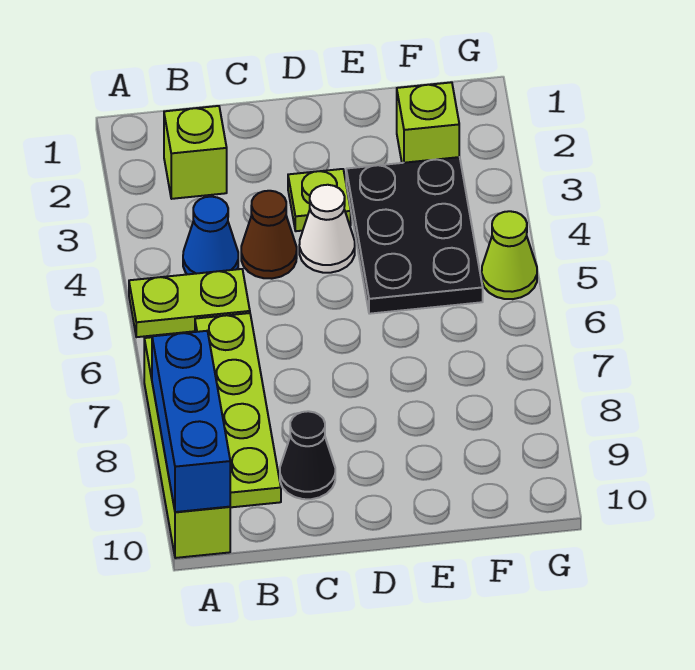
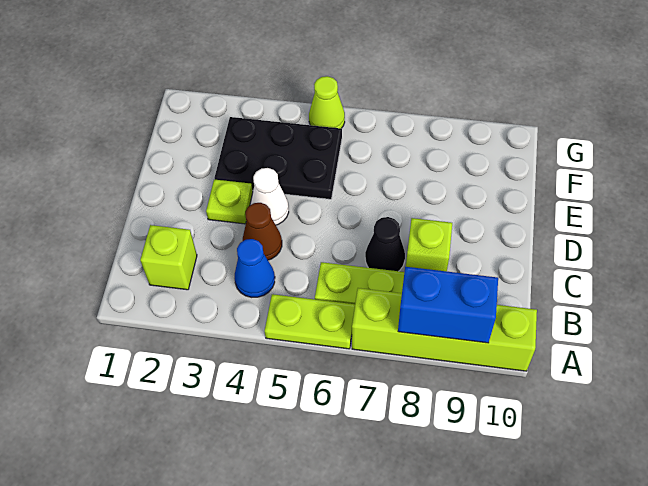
lime plate A5:B5 level 1 -> lime plate A5:A6 level 1
blue brick A8:A10 level 2 -> blue brick A8:A9 level 2
black cone C9 level 1 -> black cone C7 level 1
lime brick F2 level 1 -> lime brick C8 level 1

